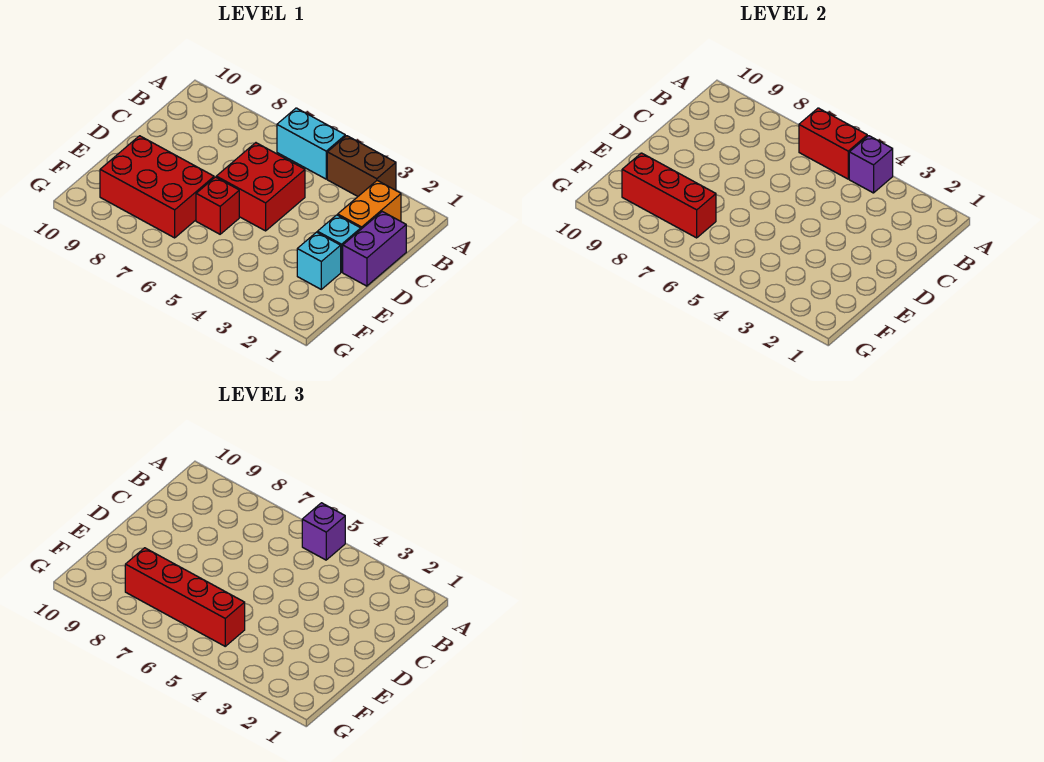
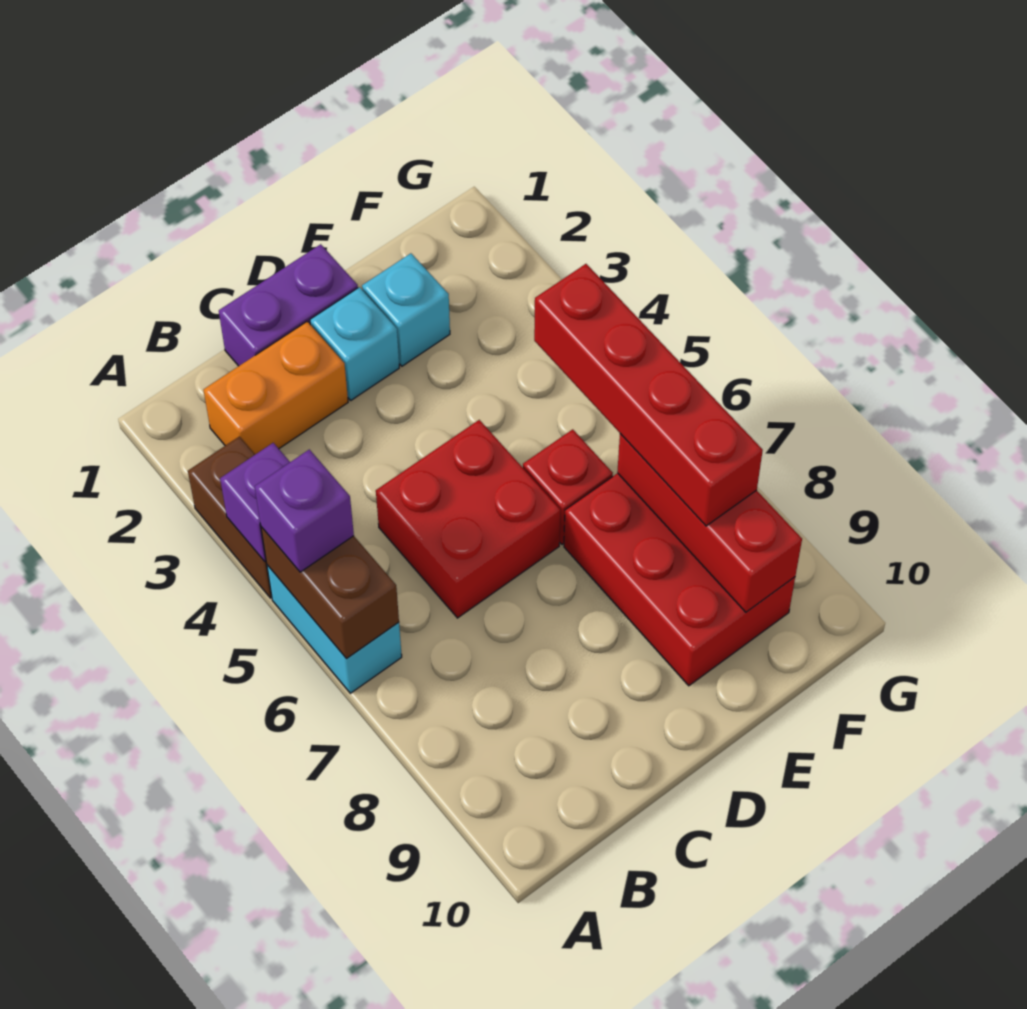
red brick A5:A6 level 2 -> brown brick A5:A6 level 2

